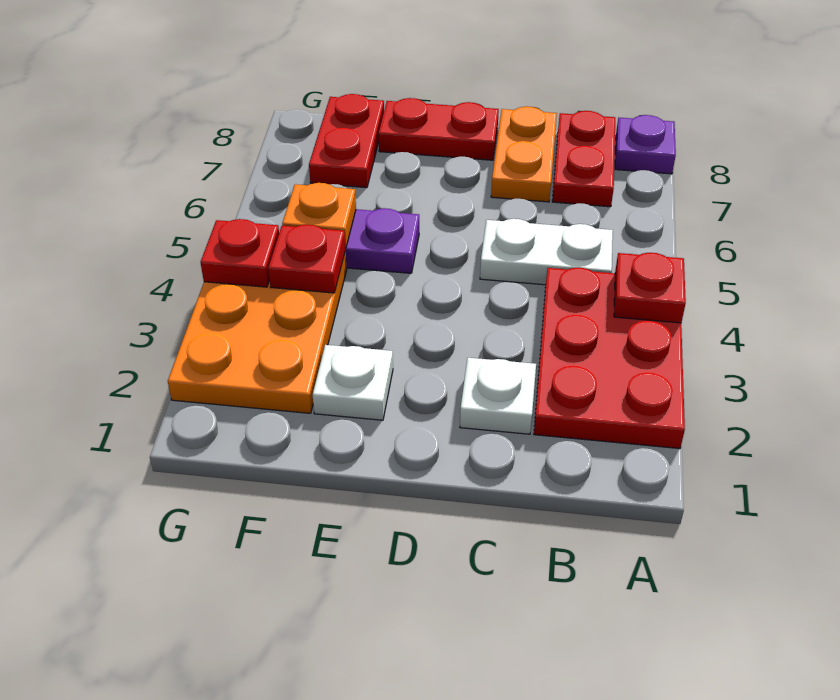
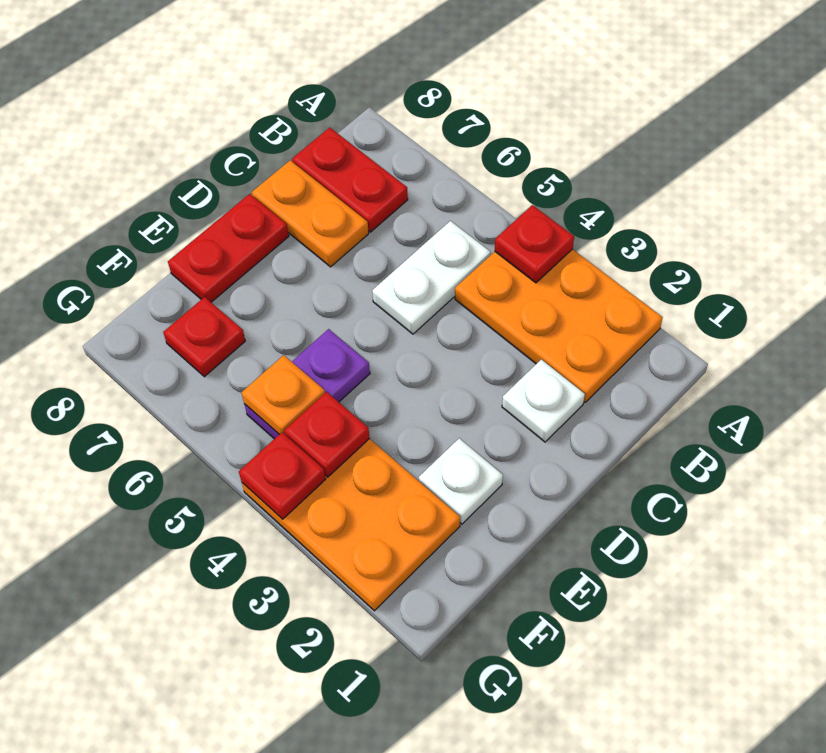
red plate A2:B4 level 1 -> orange plate A2:B4 level 1
purple plate A8 level 1 -> none
red plate F7:F8 level 1 -> red plate F7 level 1

